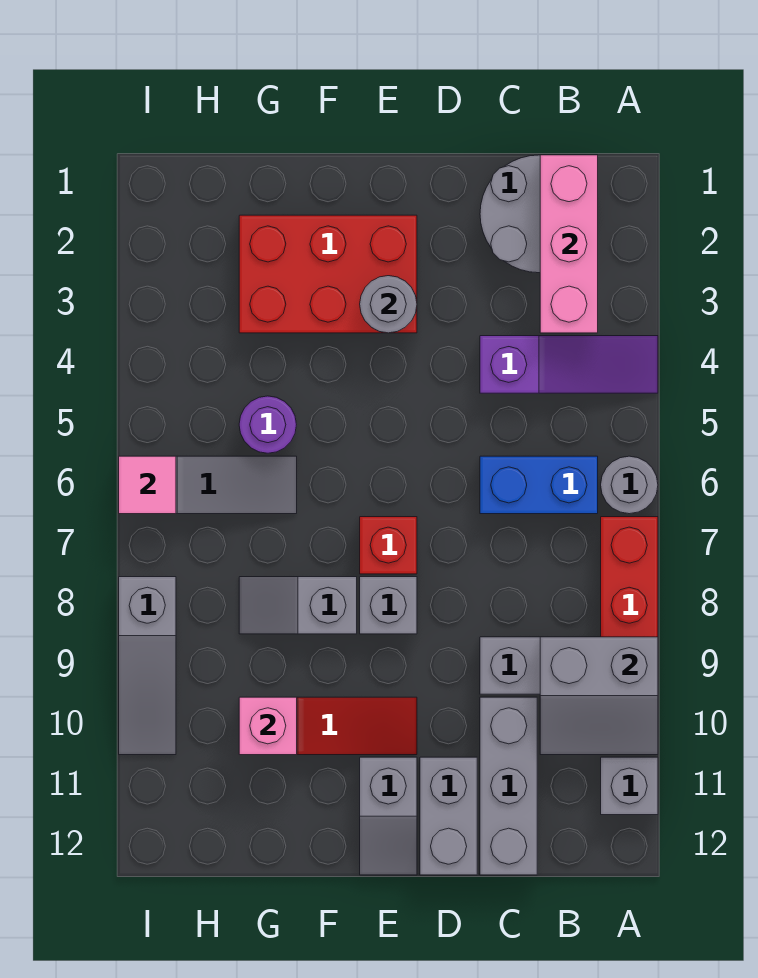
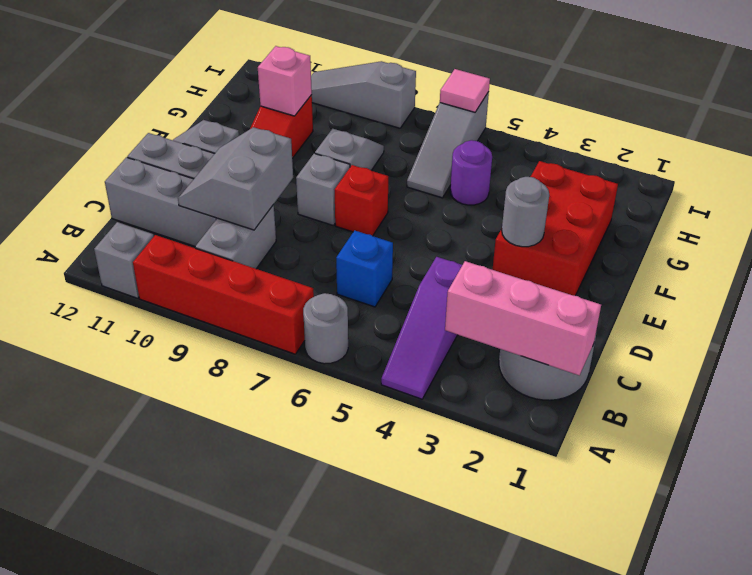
grey slope A9:B10 level 2 top 9 -> grey slope C9:D10 level 2 top 9
blue brick B6:C6 level 1 -> blue brick C6 level 1

